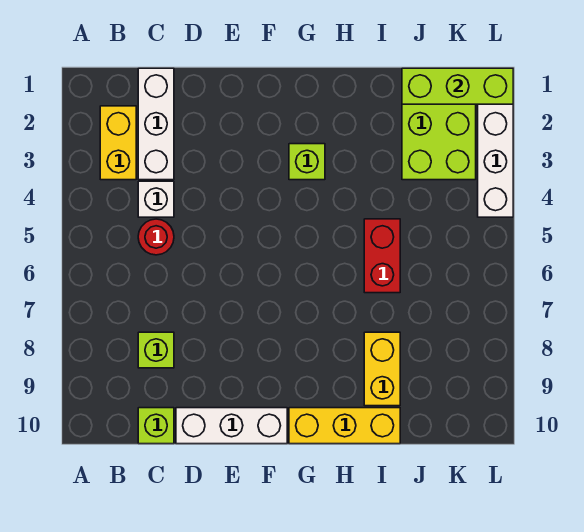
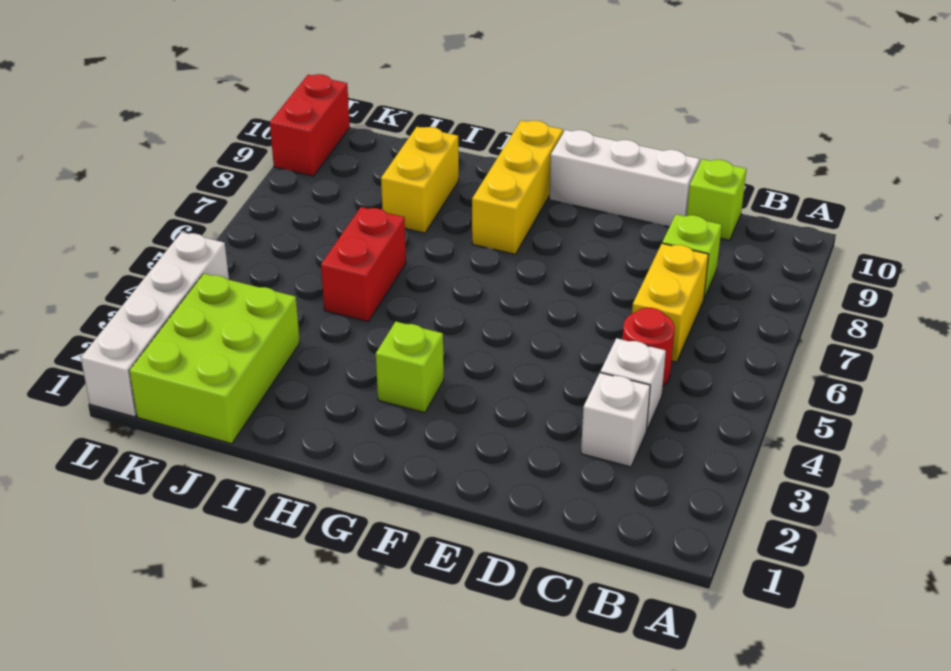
yellow brick B2:B3 level 1 -> yellow brick C6:C7 level 1
white brick C1:C3 level 1 -> white brick C3 level 1
yellow brick G10:I10 level 1 -> yellow brick G8:G10 level 1
lime brick J1:L1 level 2 -> none
none -> red brick L9:L10 level 1

